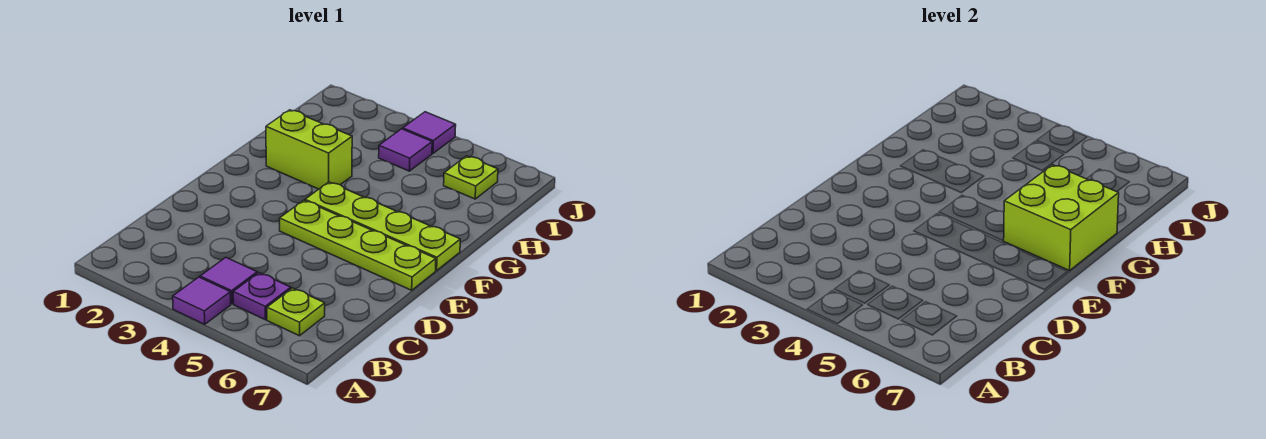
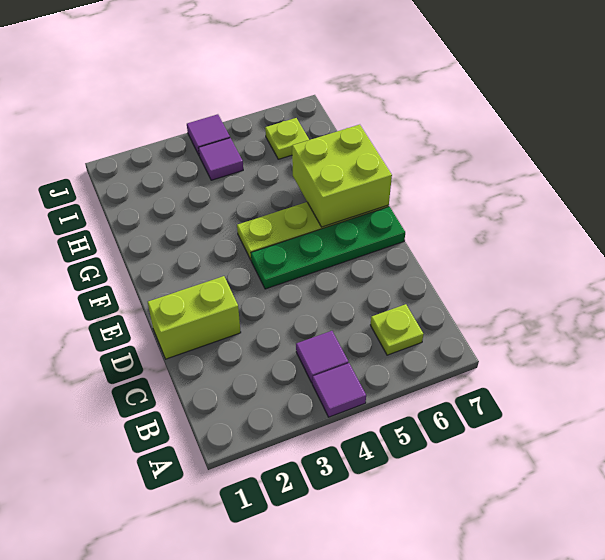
purple plate B5 level 1 -> none
lime plate E4:E7 level 1 -> green plate E4:E7 level 1
lime brick G2:G3 level 1 -> lime brick D1:D2 level 1

